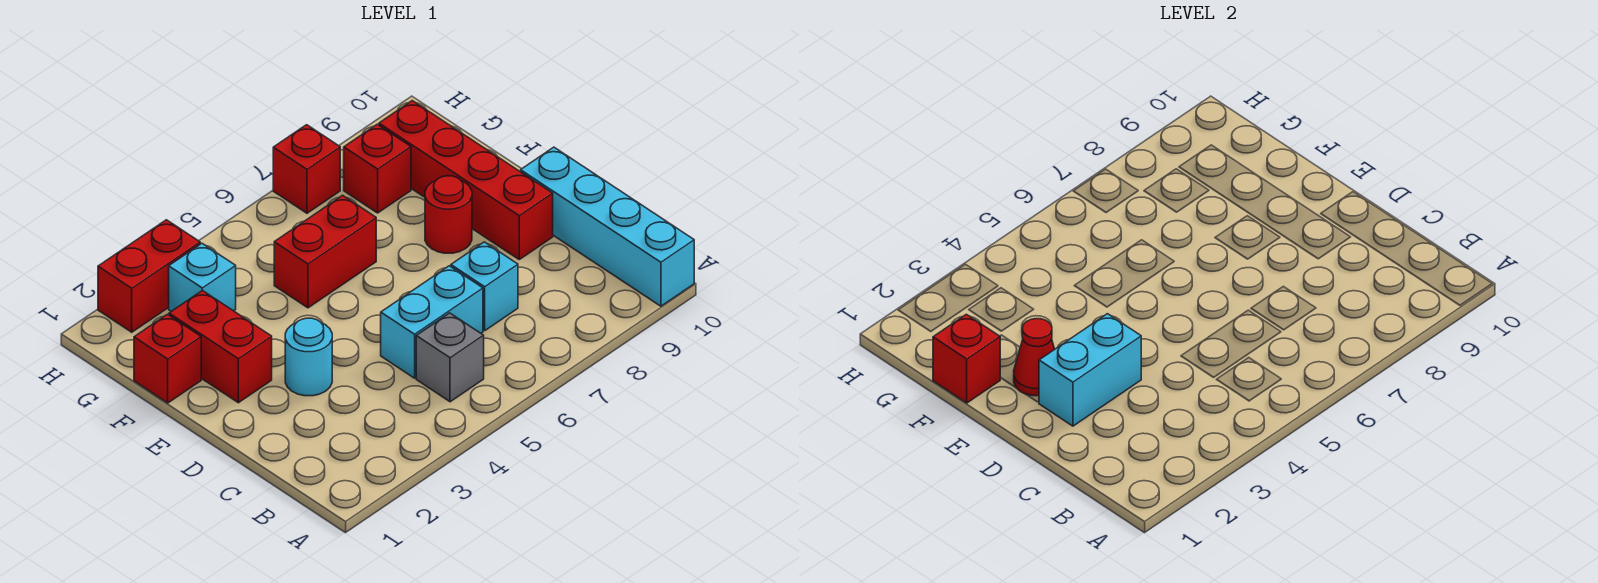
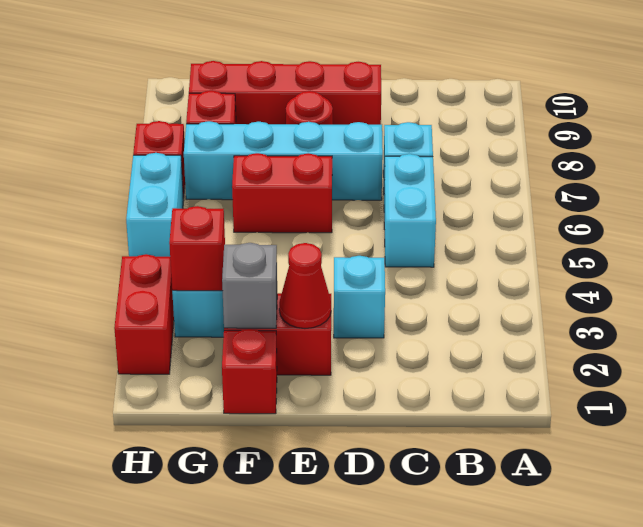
cyan brick A10:D10 level 1 -> cyan brick D7:G7 level 1
grey brick B5 level 1 -> grey brick F2 level 2
cyan brick D2:D3 level 2 -> cyan brick H5:H6 level 1
cyan round brick D3 level 1 -> cyan brick D3 level 1
red brick F1 level 2 -> red brick G3 level 2
red brick F5:F6 level 1 -> red brick E6:F6 level 1

